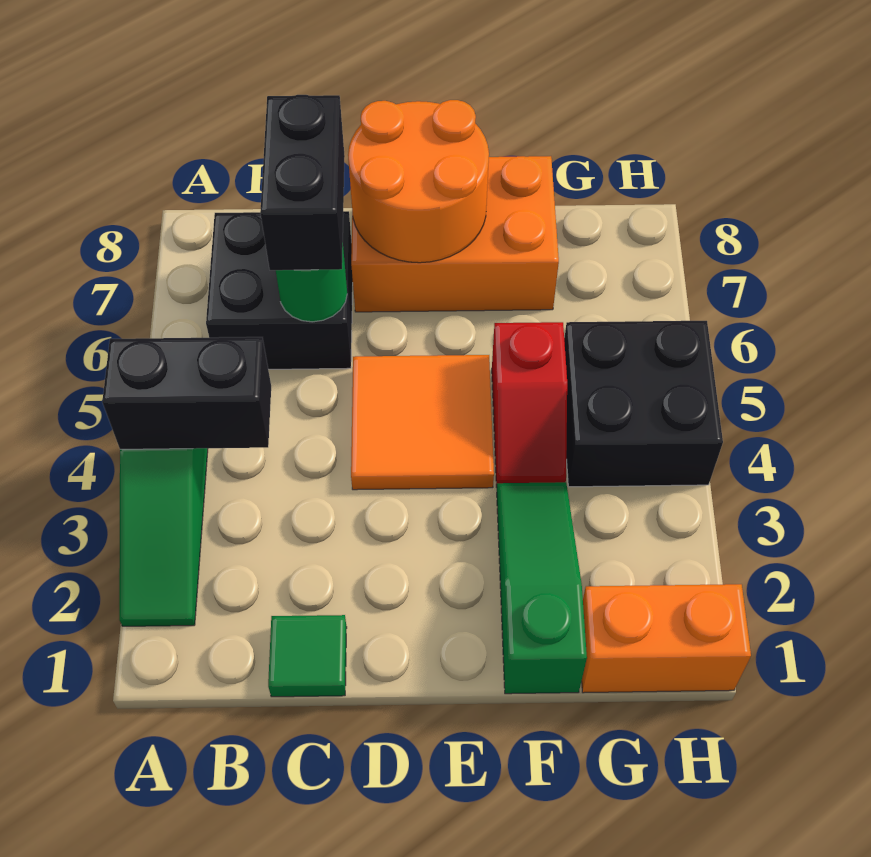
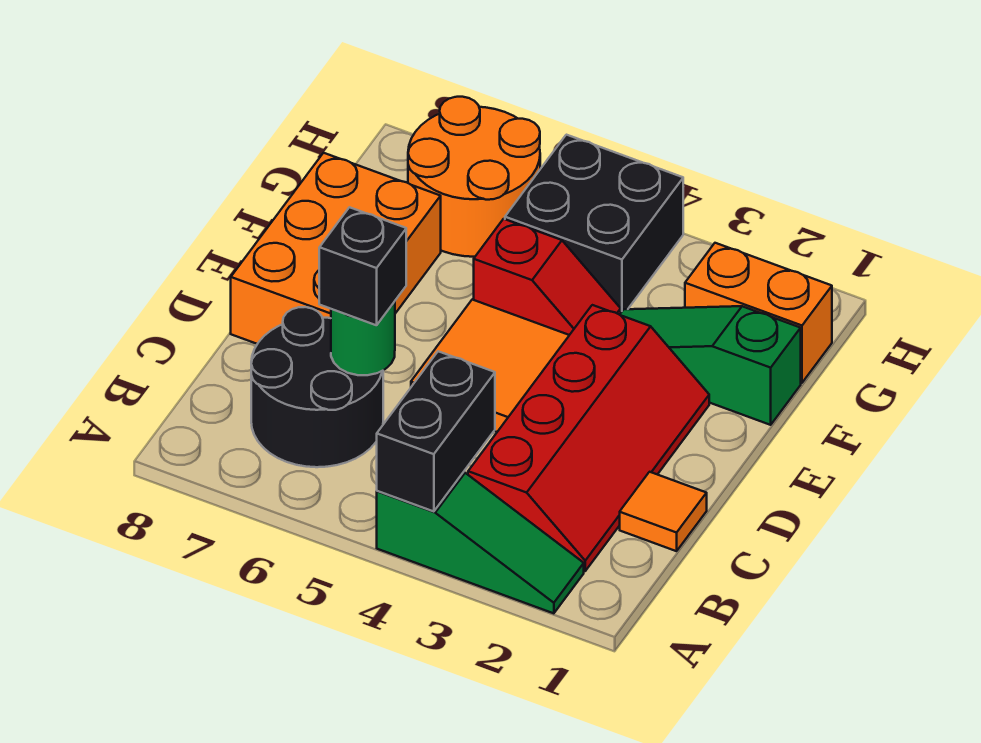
none -> red slope B2:E3 level 1 top 3
black brick B6:C7 level 1 -> black round brick B6:C7 level 1
green tile C1 level 1 -> orange tile C1 level 1
black brick C6:C7 level 3 -> black brick C6 level 3
orange round brick D7:E8 level 2 -> orange round brick G6:H7 level 1
orange brick G1:H1 level 1 -> orange brick G1:G2 level 1

